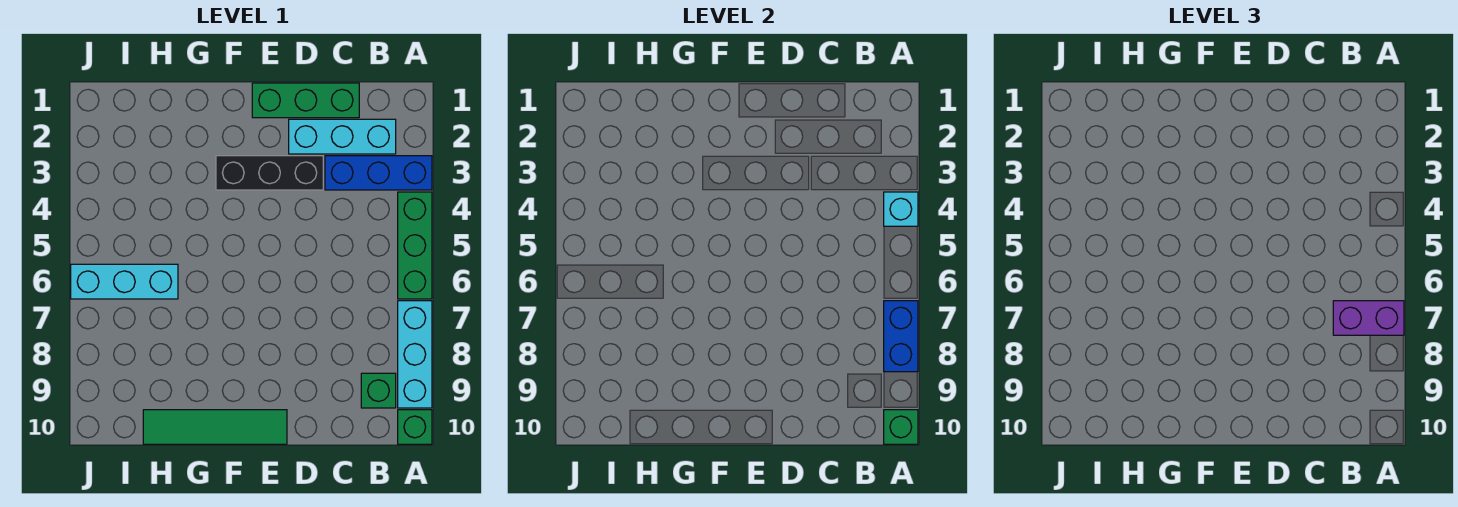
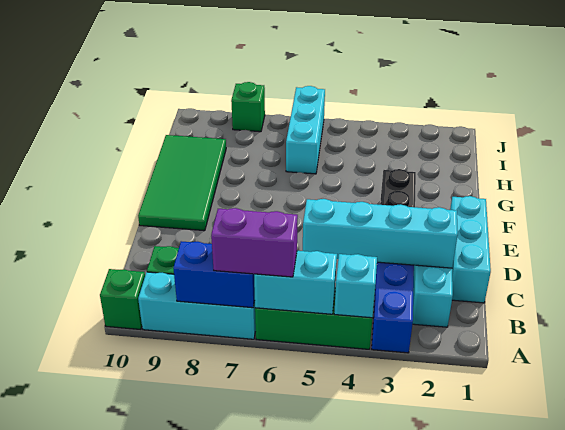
none -> cyan brick A5:A6 level 2
purple brick A7:B7 level 3 -> purple brick A6:A7 level 3
green brick A10 level 2 -> green brick J8 level 1
green brick C1:E1 level 1 -> cyan brick C1:E1 level 1
none -> cyan brick C2:C5 level 2
green tile E10:H10 level 1 -> green tile E9:H10 level 1

